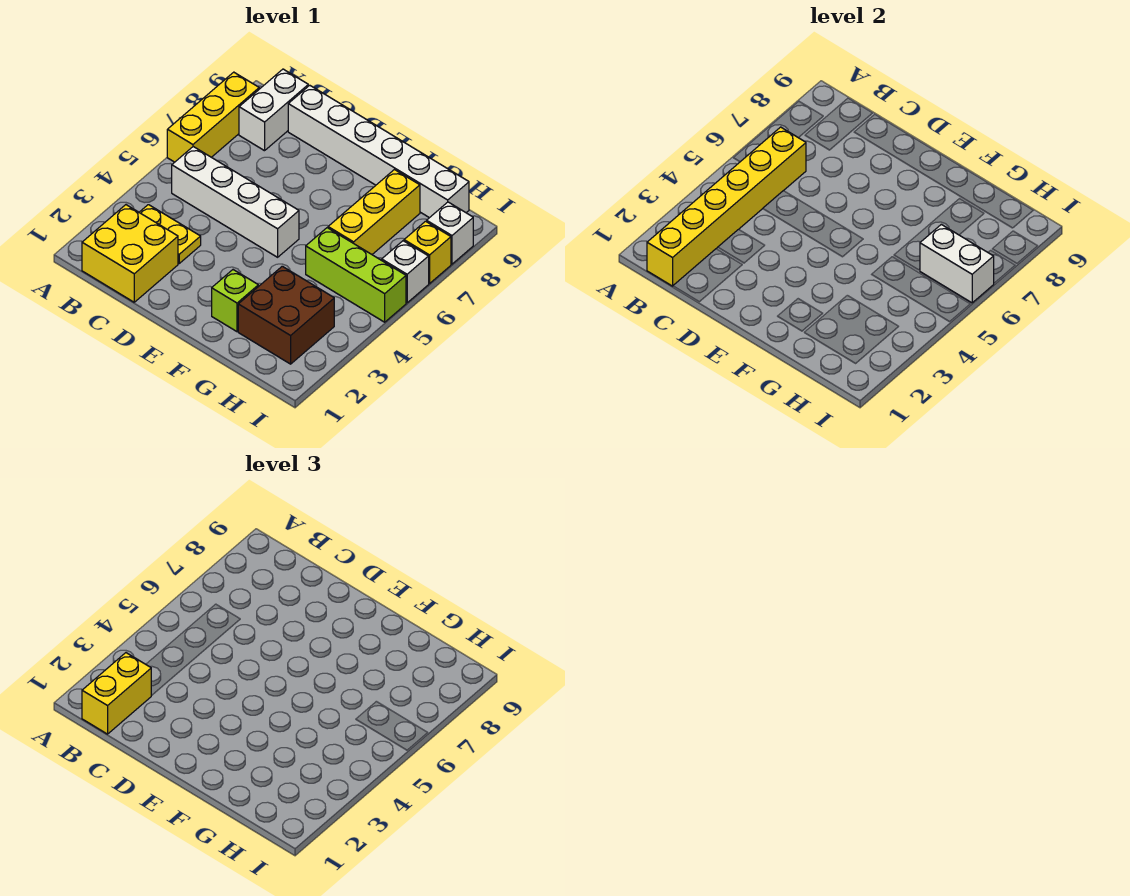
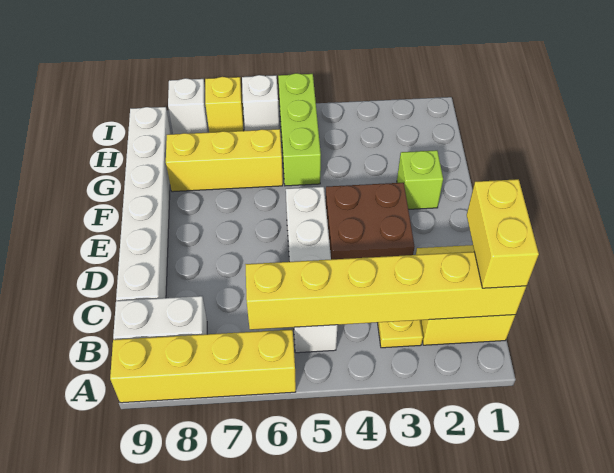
yellow brick A6:A8 level 1 -> yellow brick A6:A9 level 1
yellow brick B1:B2 level 3 -> yellow brick B1:C1 level 3
brown brick G2:H3 level 1 -> brown brick D3:E4 level 1
white brick H6:I6 level 2 -> none

